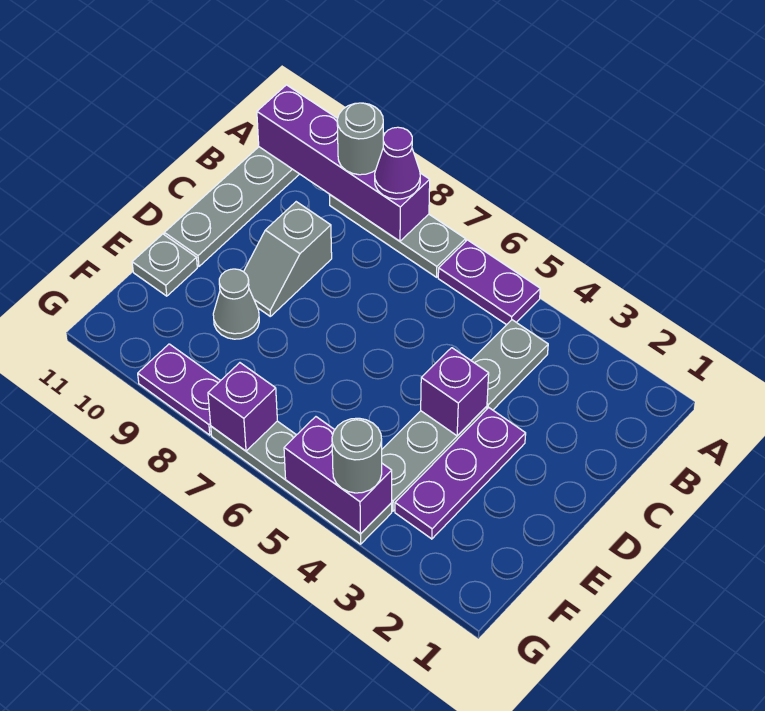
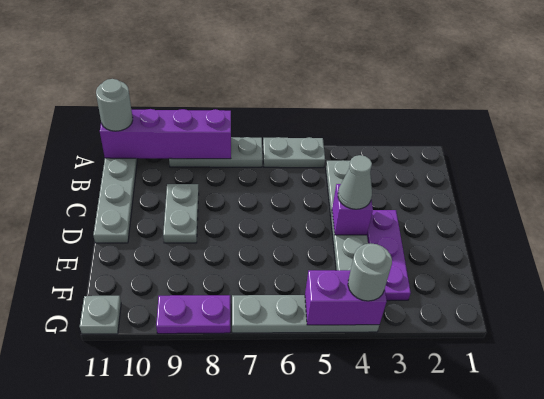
purple plate A5:A6 level 1 -> grey plate A5:A6 level 1
purple cone A8 level 3 -> none
grey round brick A9 level 3 -> grey round brick A11 level 3
grey slope C9:D9 level 1 top C -> grey plate C9:D9 level 1
grey cone E9 level 1 -> grey cone D4 level 3
grey plate E11 level 1 -> grey plate G11 level 1
purple brick G7 level 2 -> none

